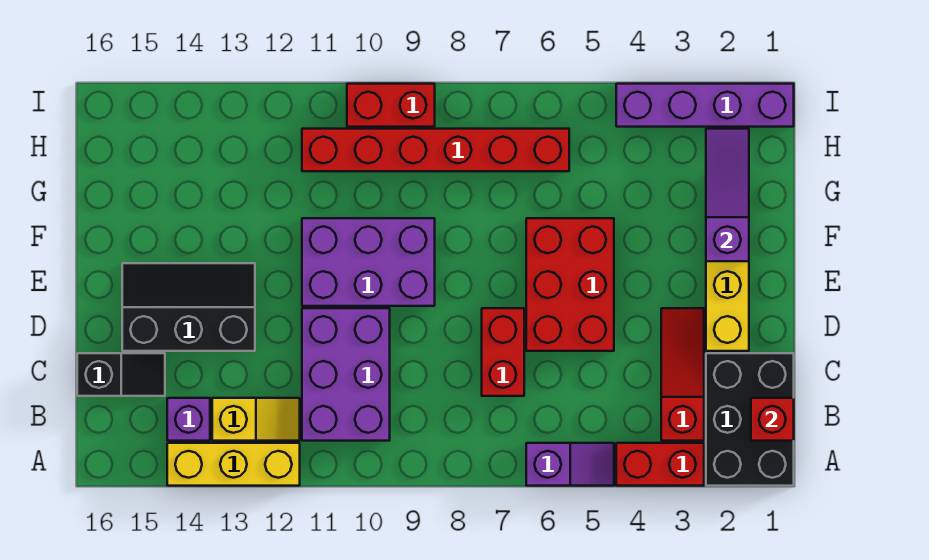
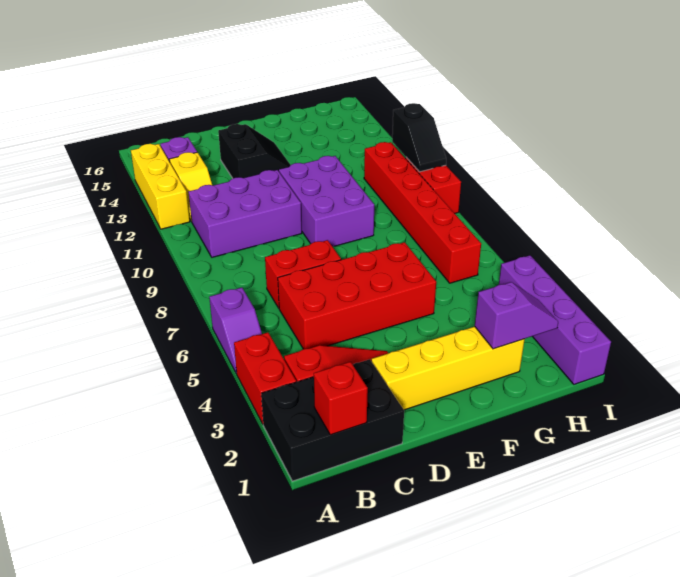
black slope C15:C16 level 1 top 16 -> black slope I10:I11 level 2 top 11
red brick D5:F6 level 1 -> red brick C5:F6 level 1
black slope D13:E15 level 1 top D -> black slope D13:E14 level 1 top D
purple slope F2:H2 level 2 top F -> purple slope G2:H2 level 2 top G

